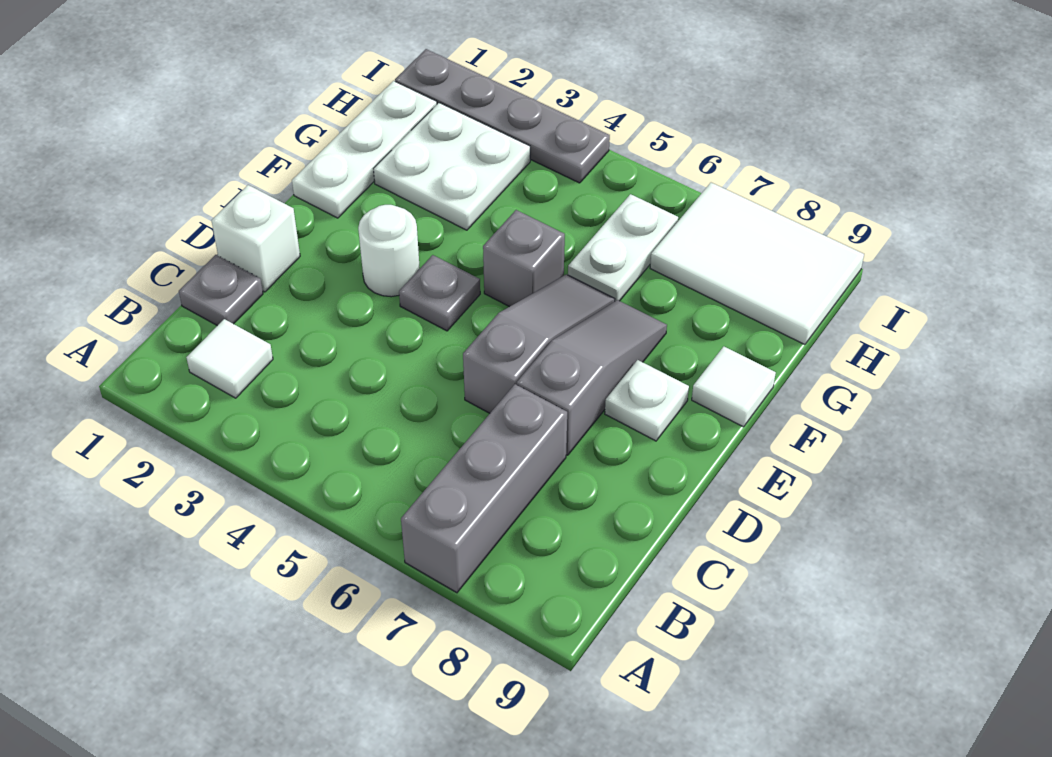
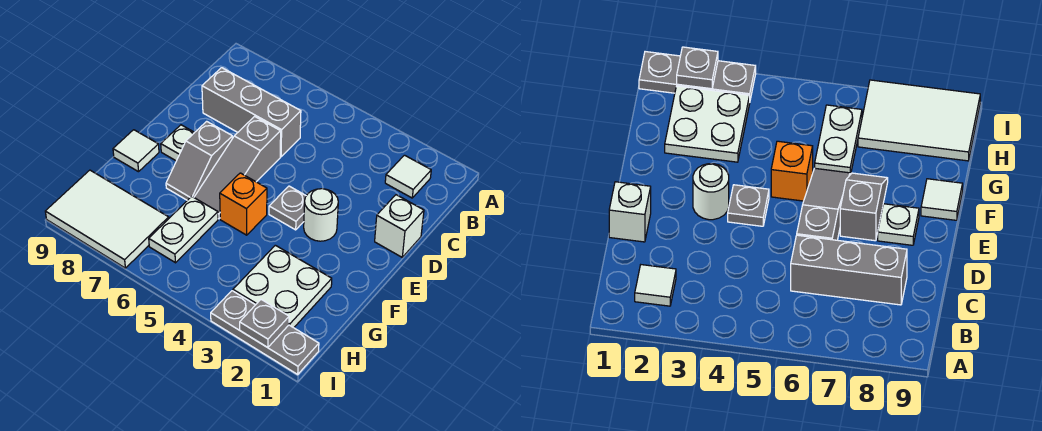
grey brick A7:C7 level 1 -> grey brick C6:C8 level 1
grey plate C1 level 1 -> grey plate I2 level 2
grey slope D7:F7 level 1 top D -> grey slope E7:F7 level 1 top E
white plate F1:H1 level 1 -> none
grey brick F5 level 1 -> orange brick F5 level 1
grey plate I1:I4 level 1 -> grey plate I1:I3 level 1

